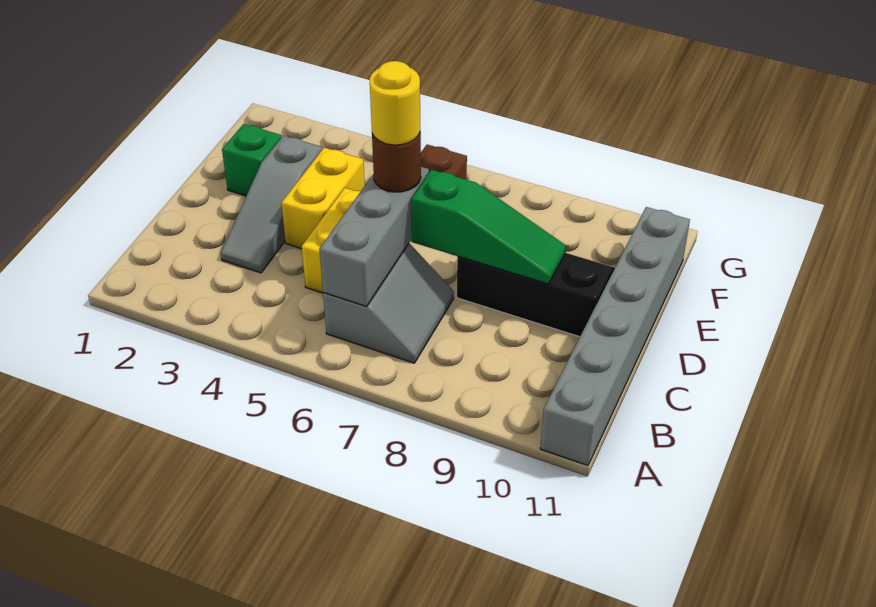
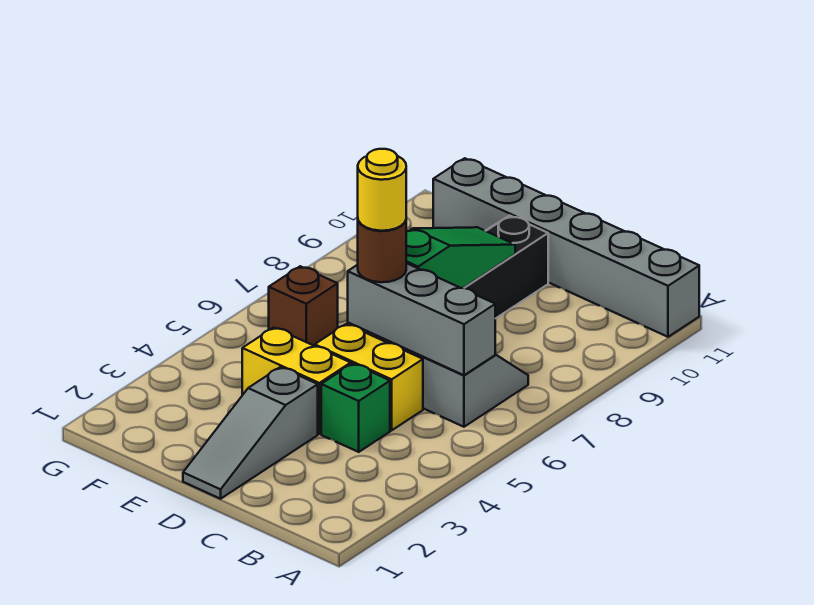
grey slope C3:E3 level 1 top E -> grey slope D1:D3 level 1 top 3
green brick E2 level 1 -> green brick C4 level 1

